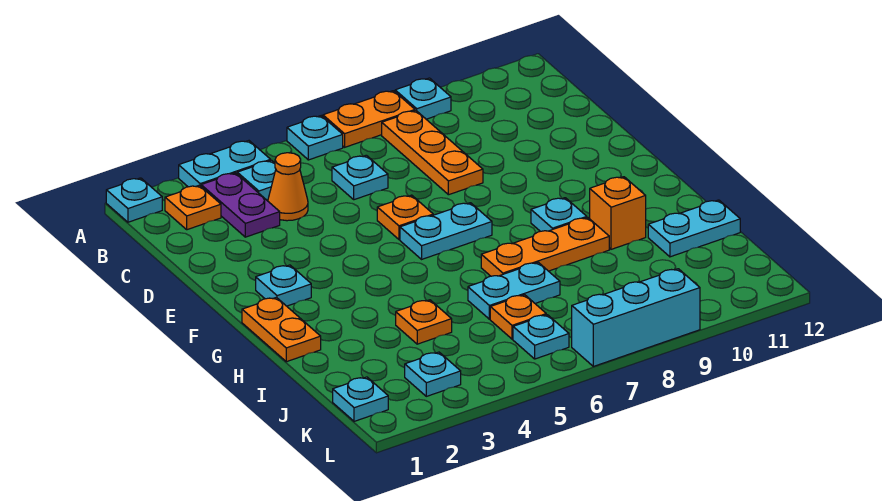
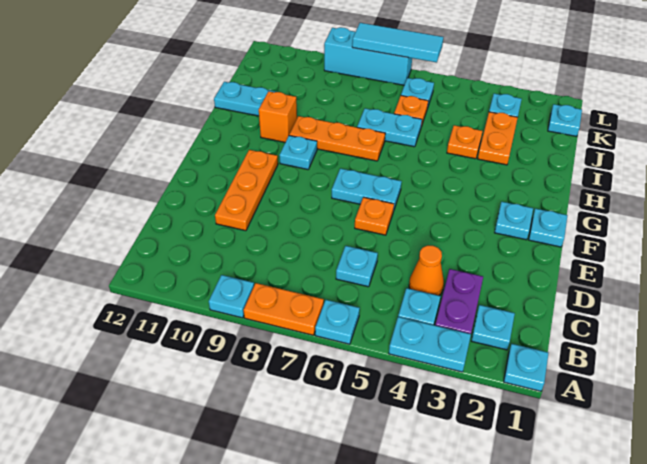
orange plate B2 level 1 -> cyan plate B2 level 1
orange plate B8:D8 level 1 -> orange plate D10:F10 level 1
none -> cyan plate F1 level 1
orange plate G1:H1 level 1 -> orange plate I3:J3 level 1
none -> cyan tile L6:L8 level 2

